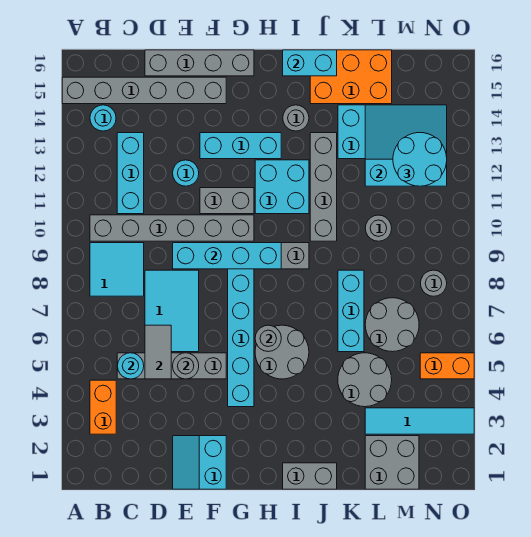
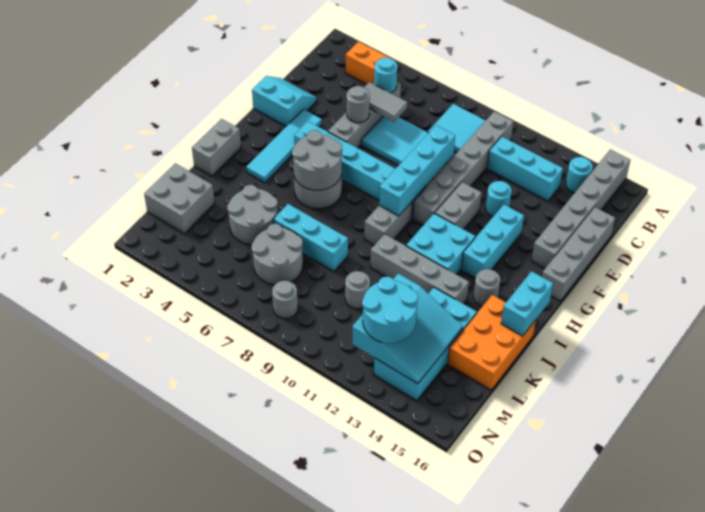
grey round brick H6 level 2 -> grey round brick H5:I6 level 2
cyan tile L3:O3 level 1 -> cyan tile F3:I3 level 1
orange brick N5:O5 level 1 -> none

